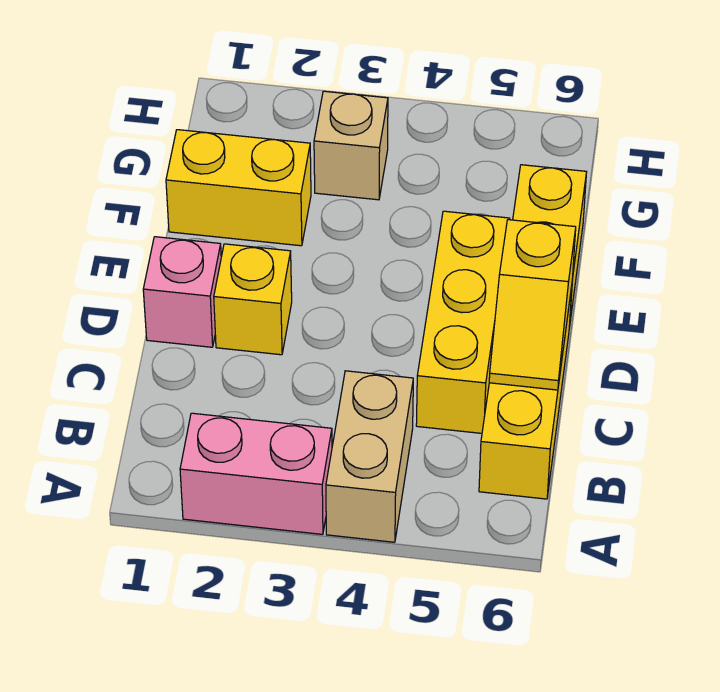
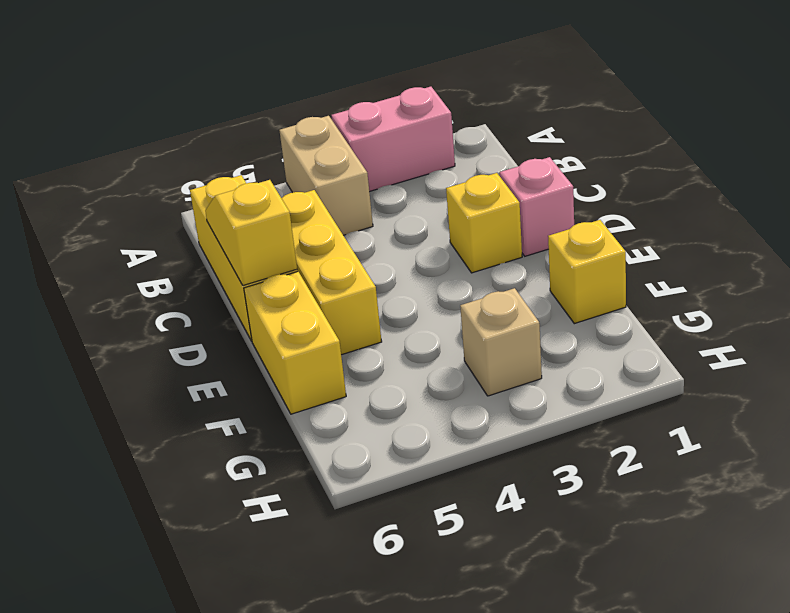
yellow brick F1:F2 level 1 -> yellow brick F1 level 1

